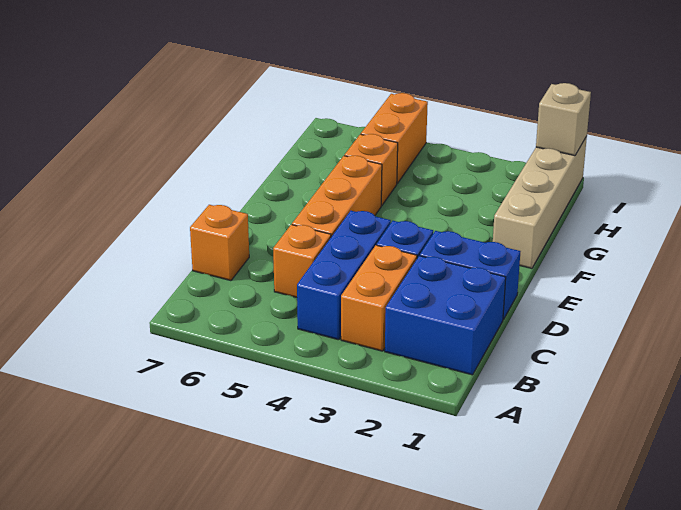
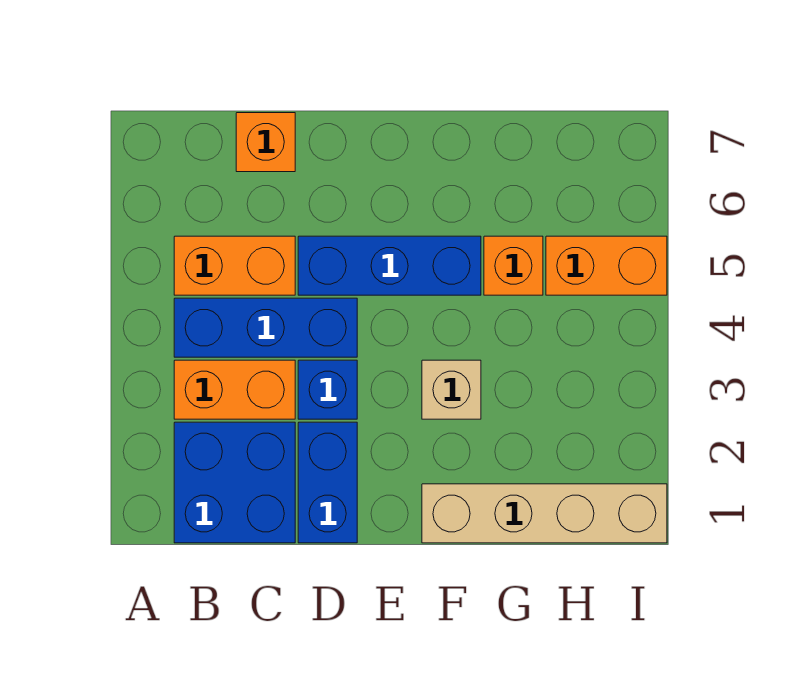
orange brick C5 level 1 -> orange brick B5:C5 level 1
orange brick D5:F5 level 1 -> blue brick D5:F5 level 1
tan brick I1 level 2 -> tan brick F3 level 1

